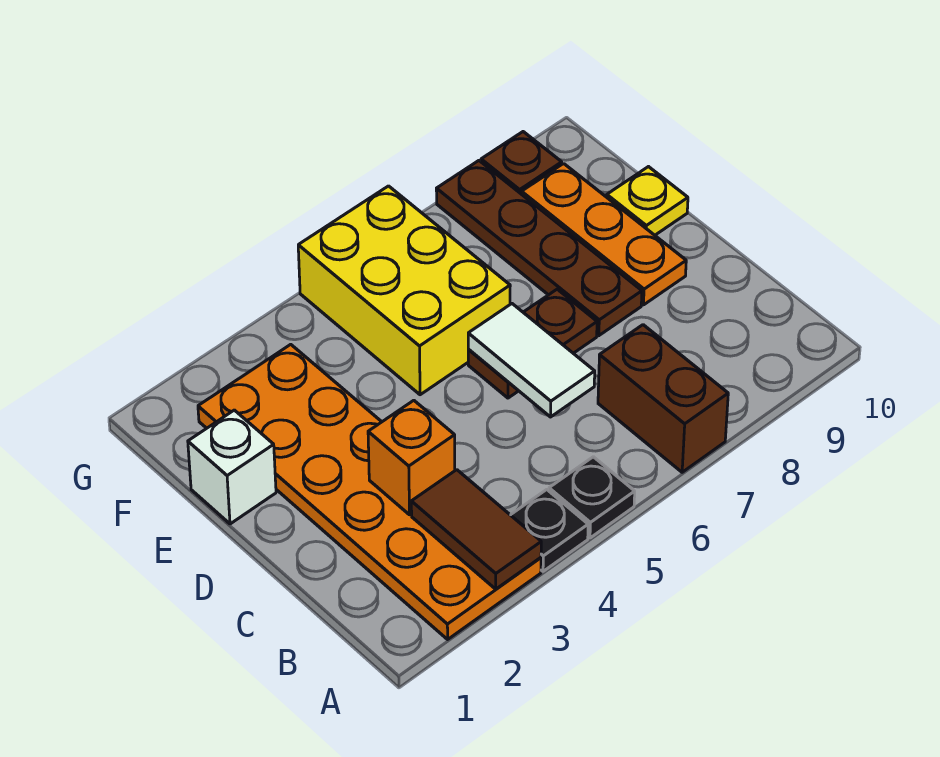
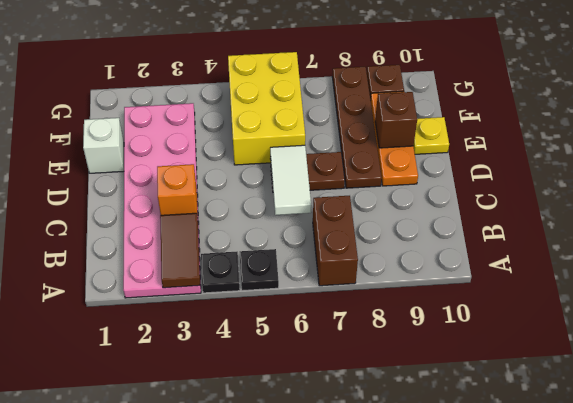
orange plate A2:F3 level 1 -> pink plate A2:F3 level 1
none -> brown brick E9 level 2

